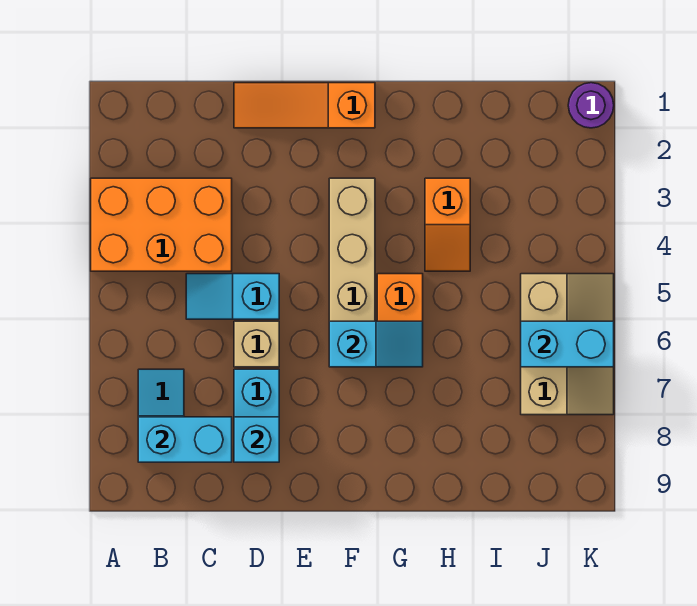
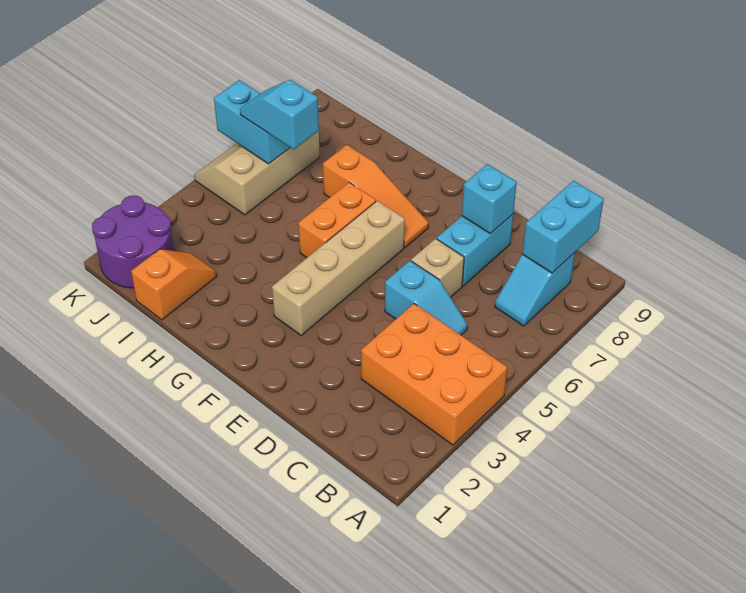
cyan brick B8:C8 level 2 -> cyan brick B8:B9 level 2
orange slope D1:F1 level 1 top F -> orange slope F7:H7 level 1 top H
cyan slope F6:G6 level 2 top F -> cyan slope I6:J6 level 3 top I
orange slope H3:H4 level 1 top 3 -> orange slope I1:I2 level 1 top 1
purple round brick K1 level 1 -> purple round brick J1:K2 level 1

